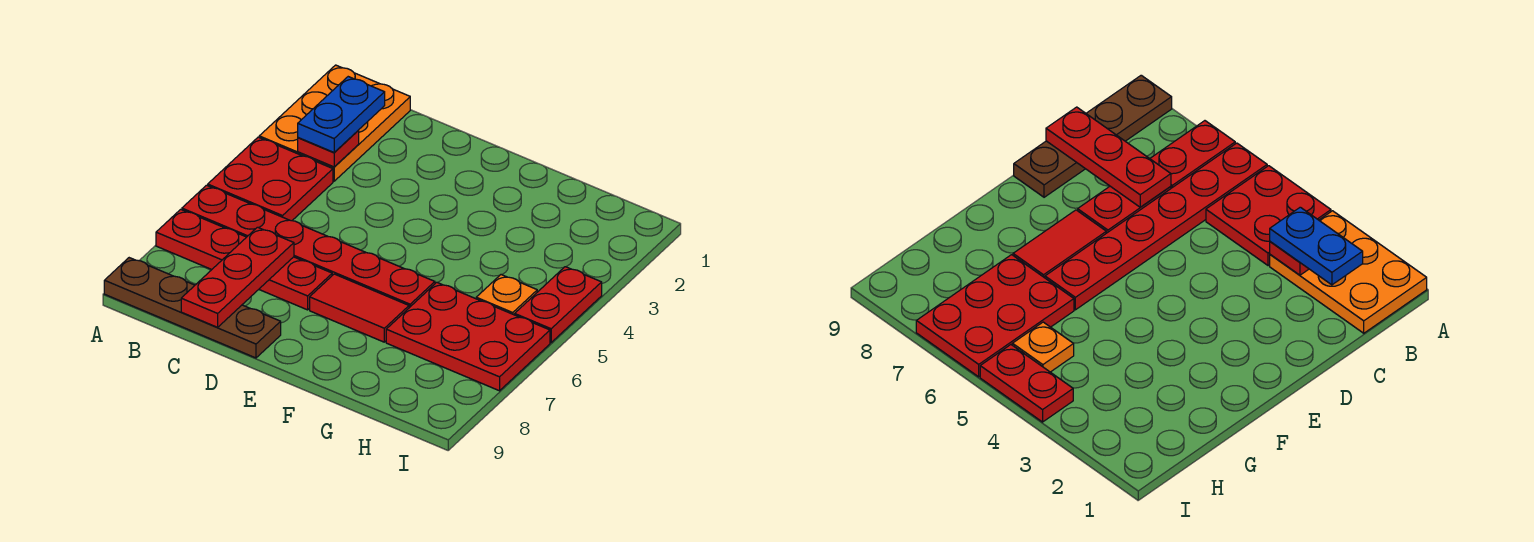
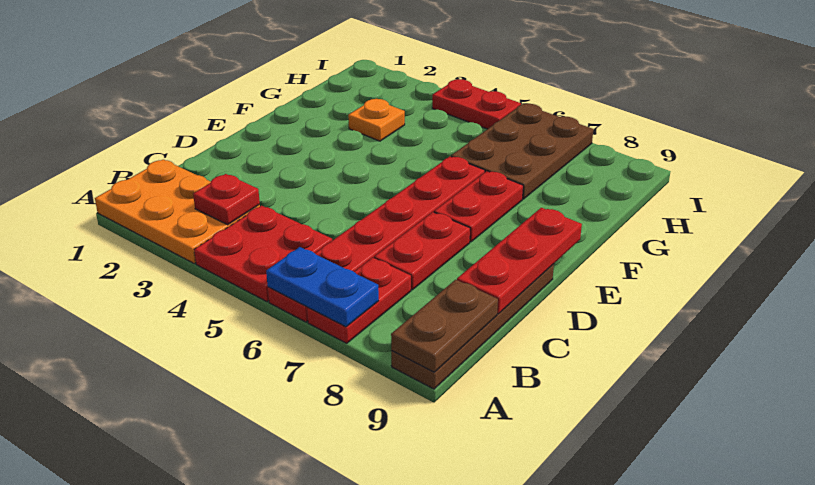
none -> brown plate A9:B9 level 2
blue plate B2:B3 level 3 -> blue plate A6:A7 level 2
red plate C7:C9 level 2 -> red plate C9:E9 level 2
red tile E7:F7 level 1 -> red plate E7:F7 level 1
red plate G6:I7 level 1 -> brown plate G6:I7 level 1
orange plate H5 level 1 -> orange plate G3 level 1

